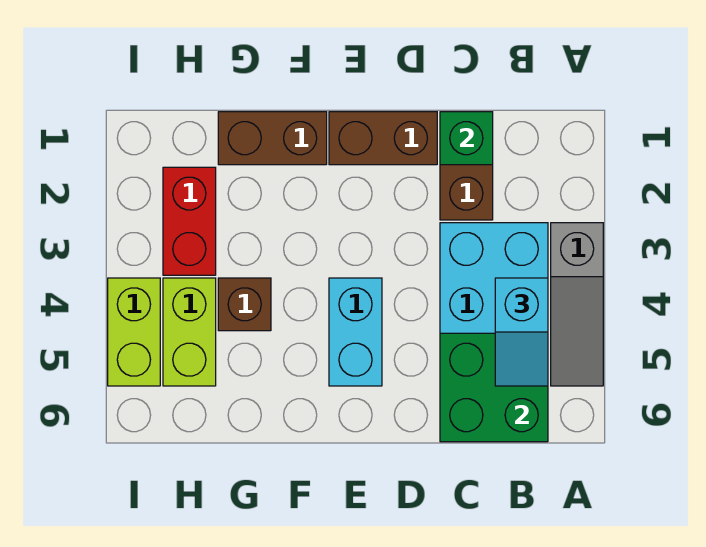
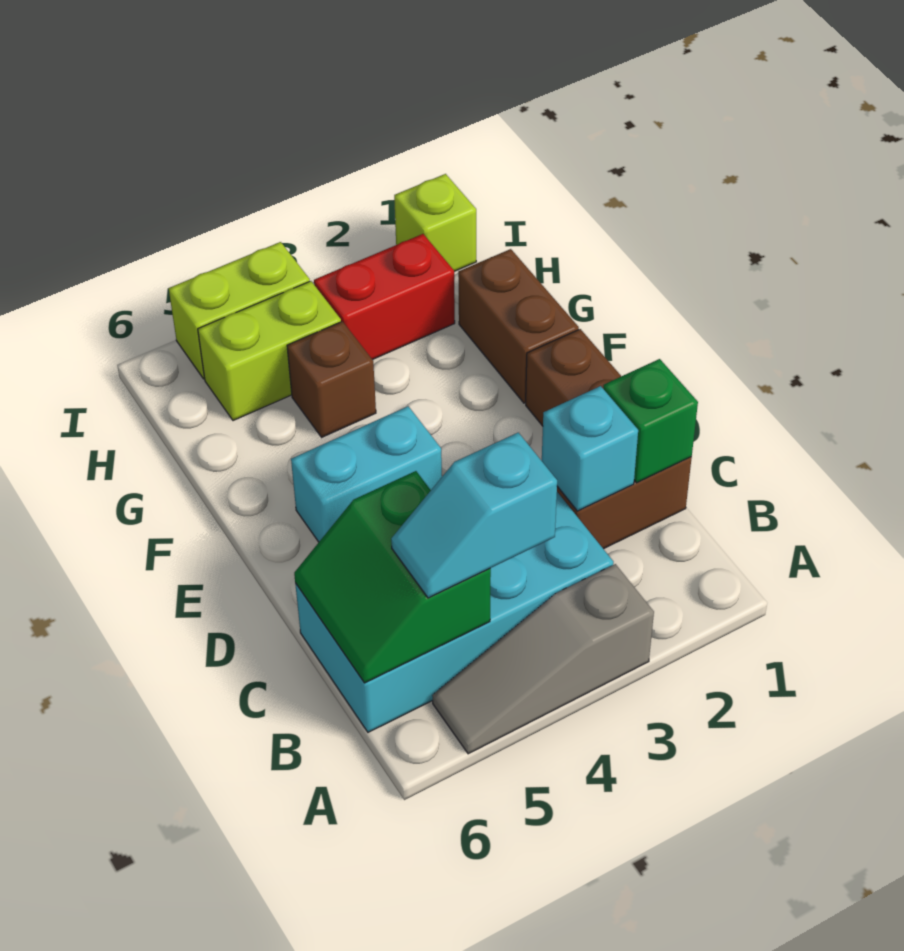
green brick B5:C6 level 2 -> green slope B5:C6 level 2 top 5
none -> cyan brick C2 level 2
none -> lime brick I1 level 1

